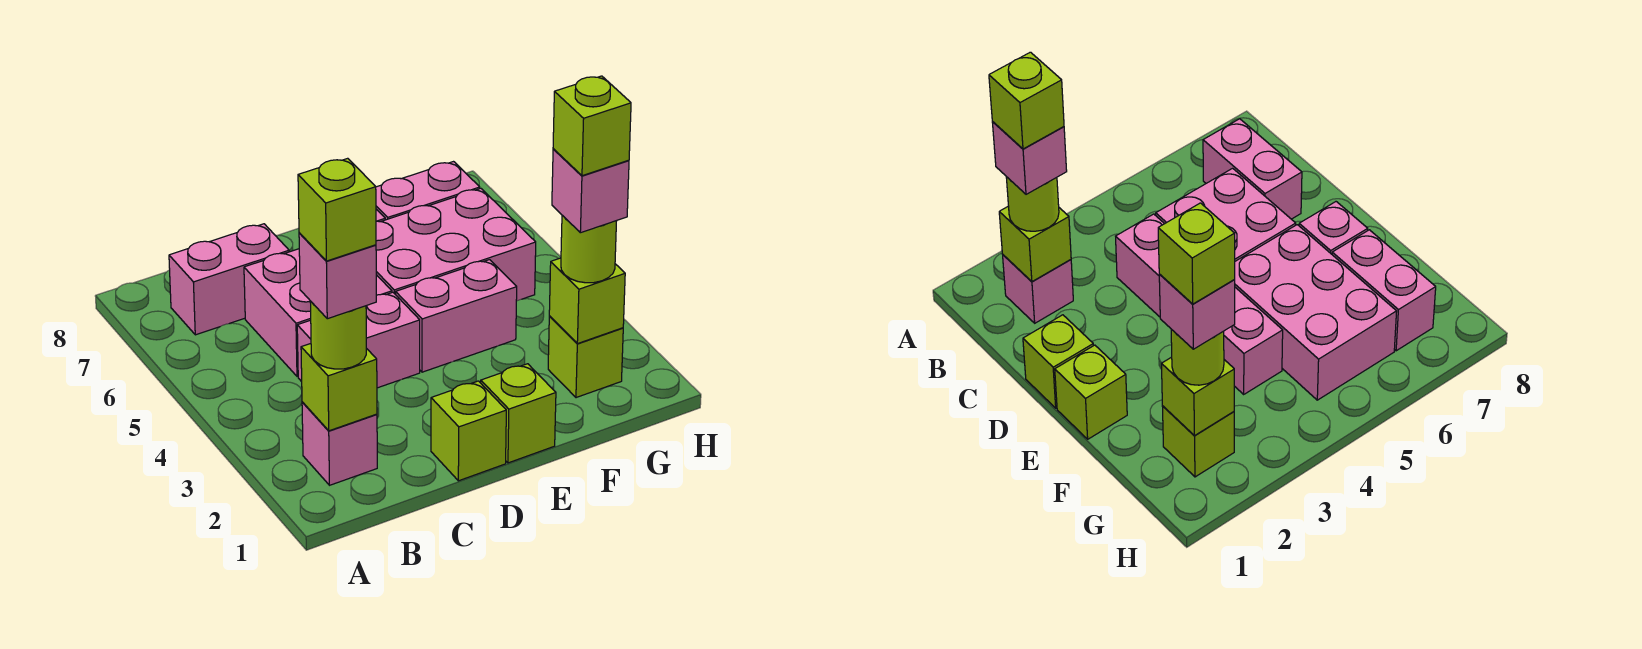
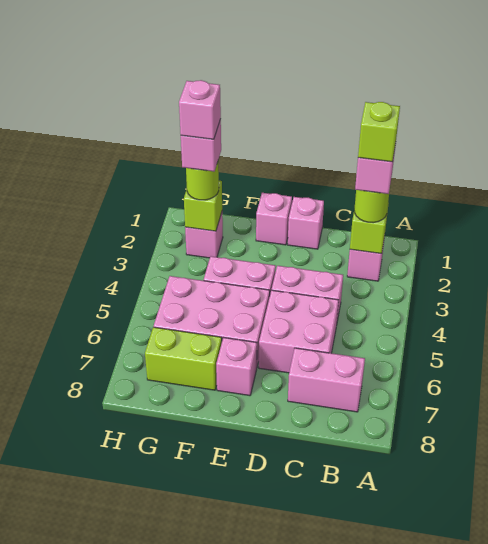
lime brick D1 level 1 -> pink brick D1 level 1
lime brick E1 level 1 -> pink brick E1 level 1
pink brick F7:G7 level 1 -> lime brick F7:G7 level 1
lime brick G2 level 1 -> pink brick G2 level 1
lime brick G2 level 5 -> pink brick G2 level 5

